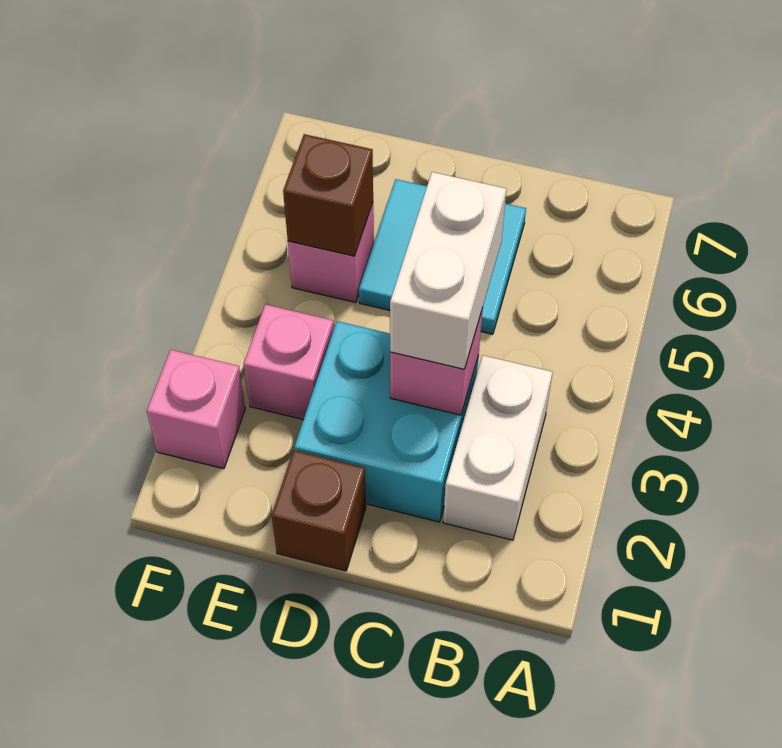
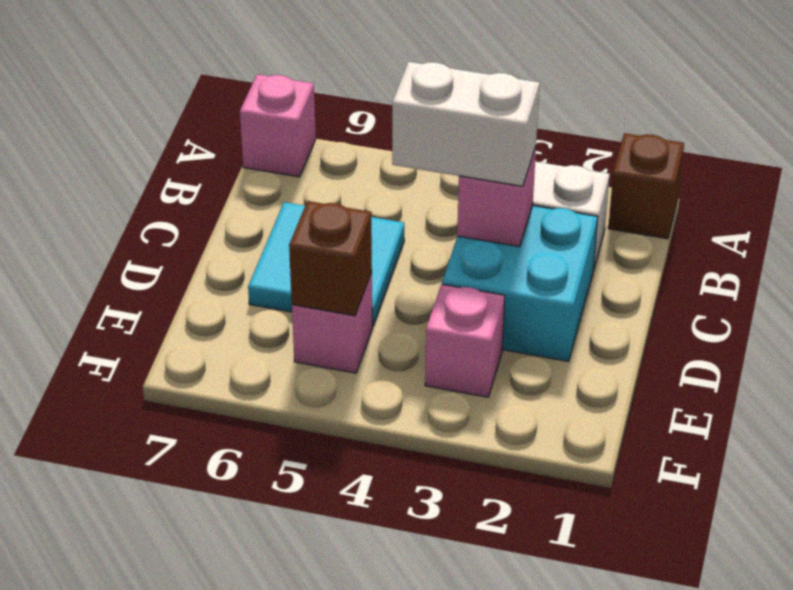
brown brick D1 level 1 -> brown brick A1 level 1
pink brick F2 level 1 -> pink brick A7 level 1

